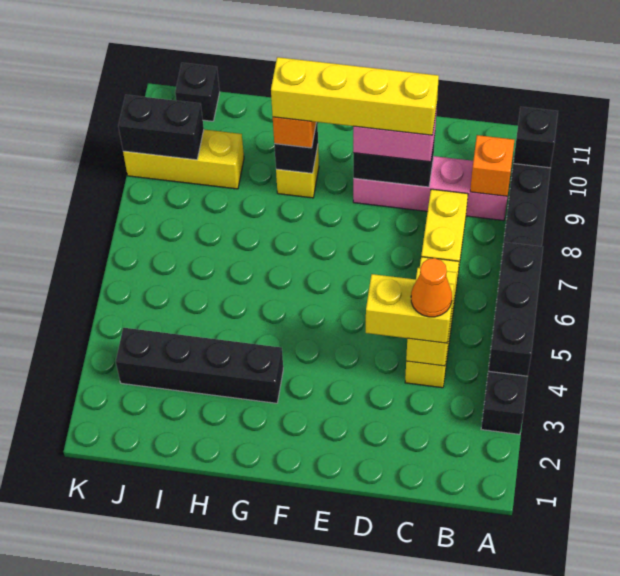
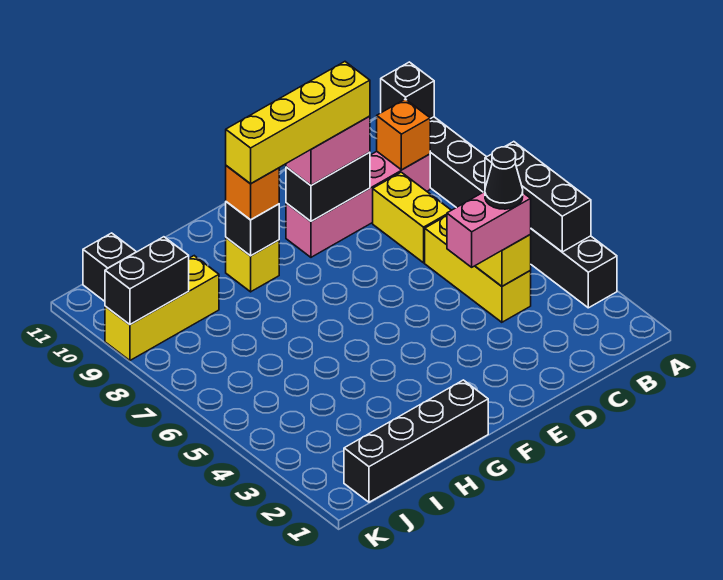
yellow brick C4:D4 level 3 -> pink brick C4:D4 level 3
orange cone C4 level 4 -> black cone C4 level 4
black brick G3:J3 level 1 -> black brick G1:J1 level 1

